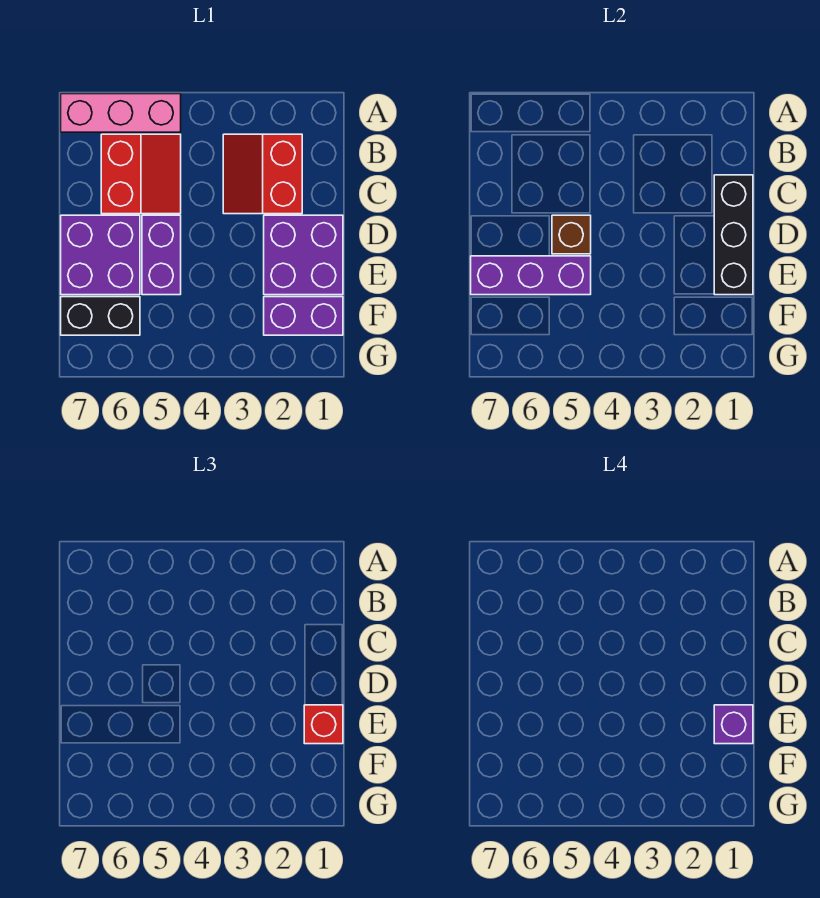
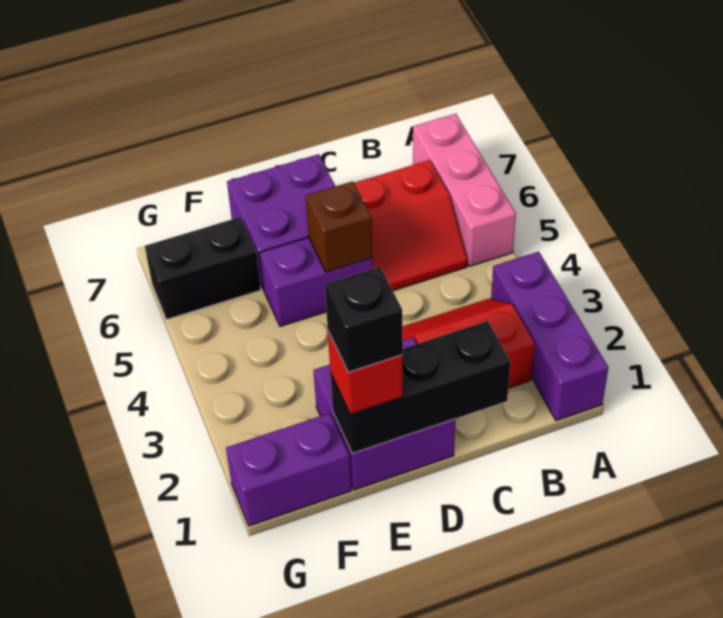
purple brick E1 level 4 -> black brick E1 level 4
purple brick E5:E7 level 2 -> purple brick A1:A3 level 1
purple brick F1:F2 level 1 -> purple brick F1:G1 level 1
black brick F6:F7 level 1 -> black brick F6:G6 level 1

